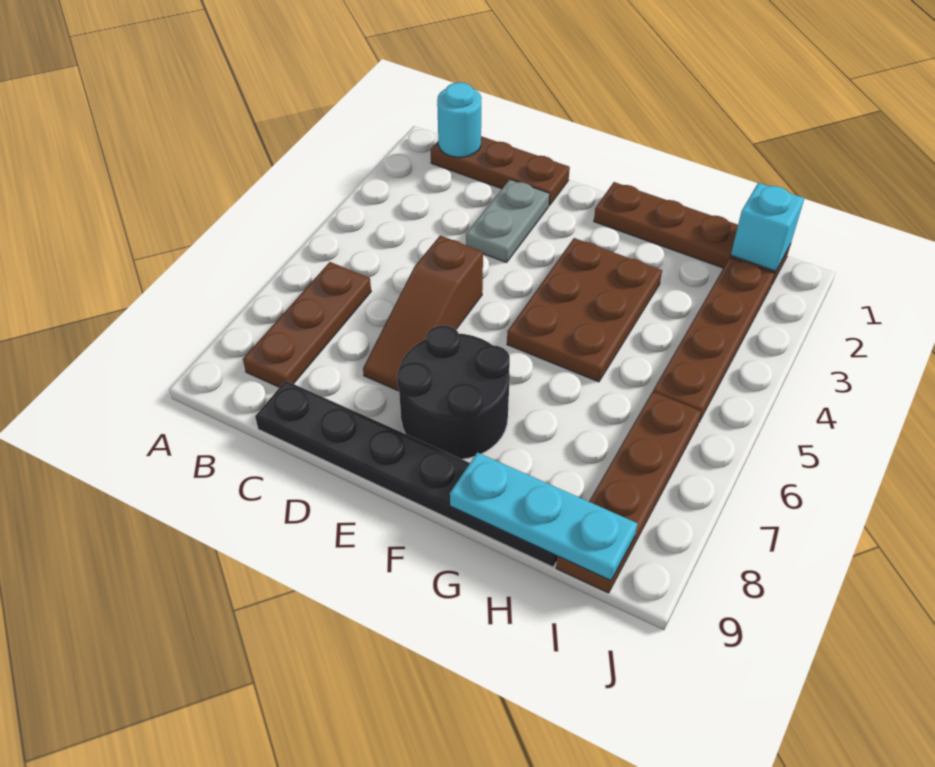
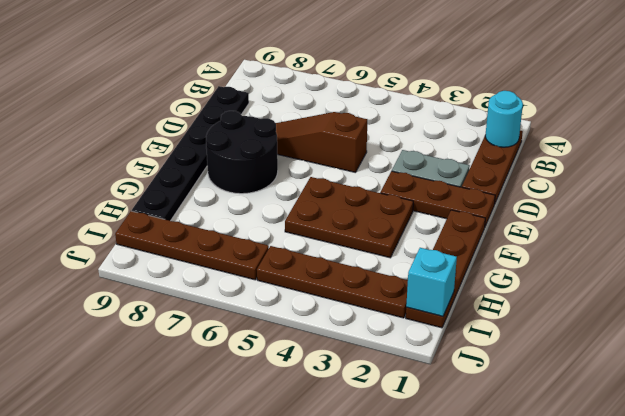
brown plate B6:B8 level 1 -> brown plate E1:E3 level 1
cyan plate G9:I9 level 2 -> none

